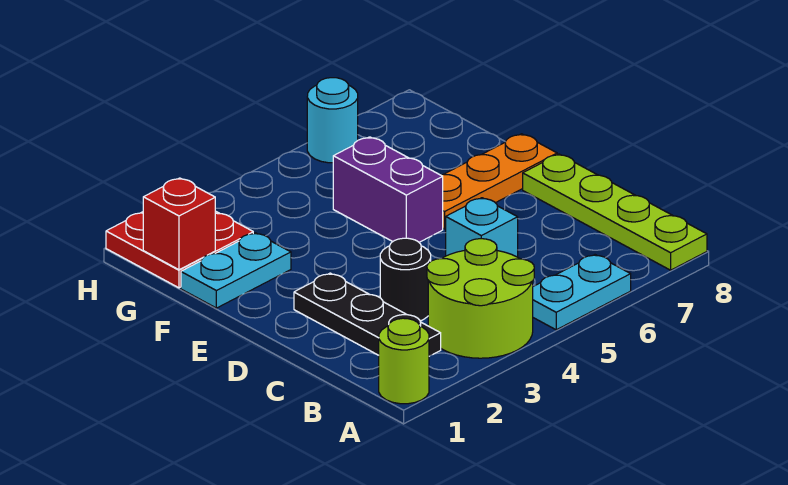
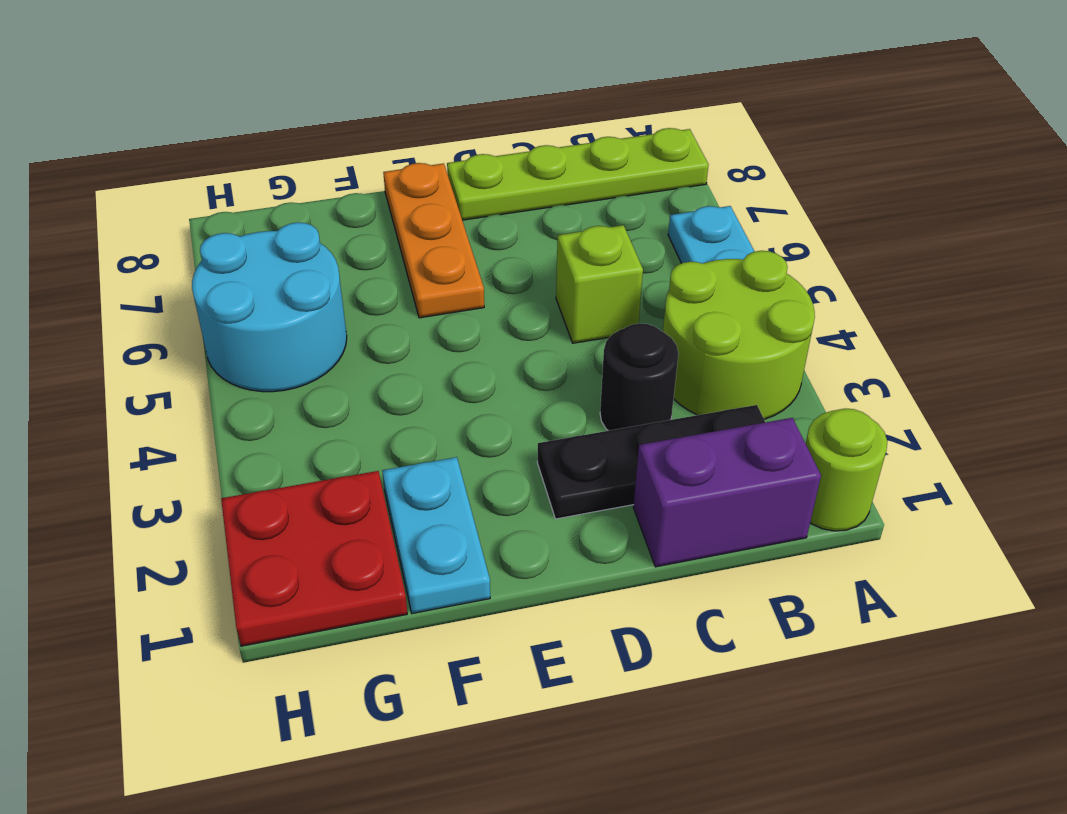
cyan brick C5 level 1 -> lime brick C5 level 1
purple brick E5:F5 level 1 -> purple brick B1:C1 level 1
red brick G1 level 2 -> none
cyan round brick H6 level 1 -> cyan round brick G5:H6 level 1

